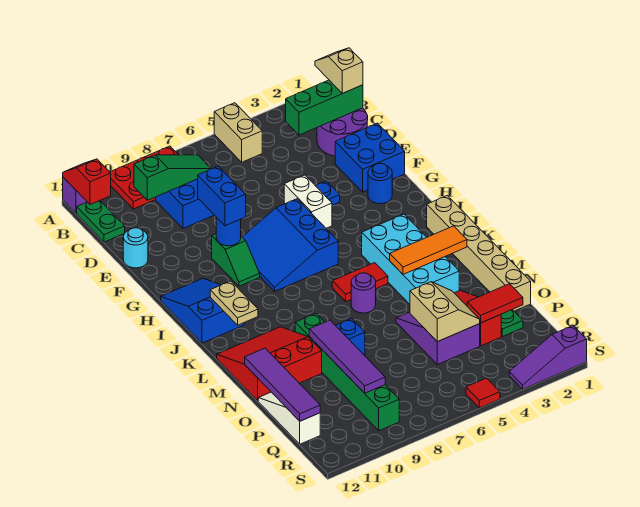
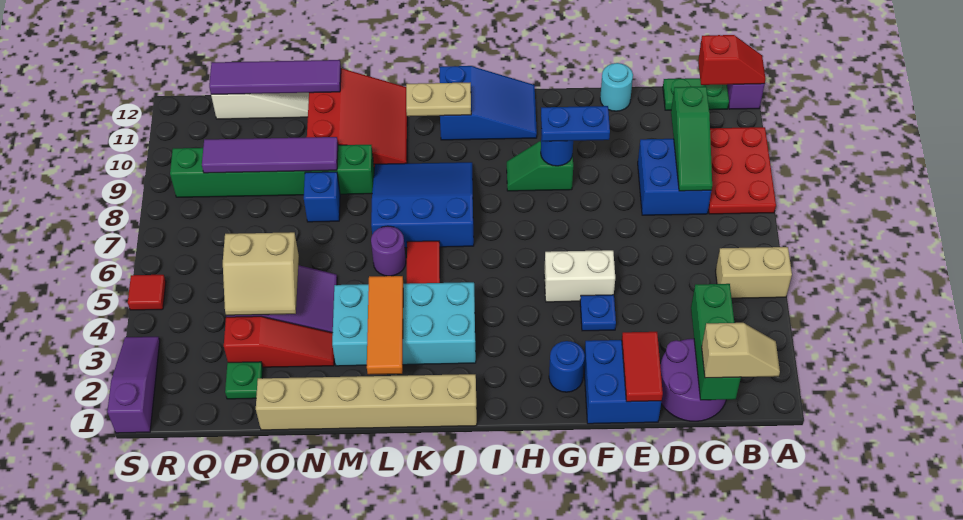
blue brick F9:G9 level 3 -> blue plate F9:G9 level 3
blue slope G6:I8 level 1 top 6 -> blue slope J7:L9 level 1 top 7
red tile P2:P3 level 2 -> red tile E1:E2 level 2

